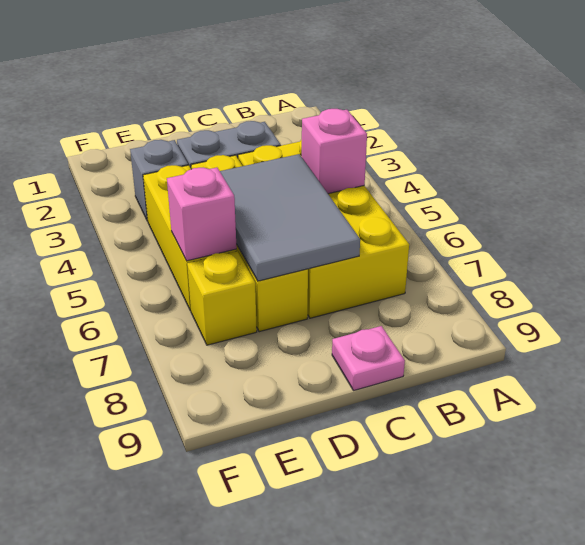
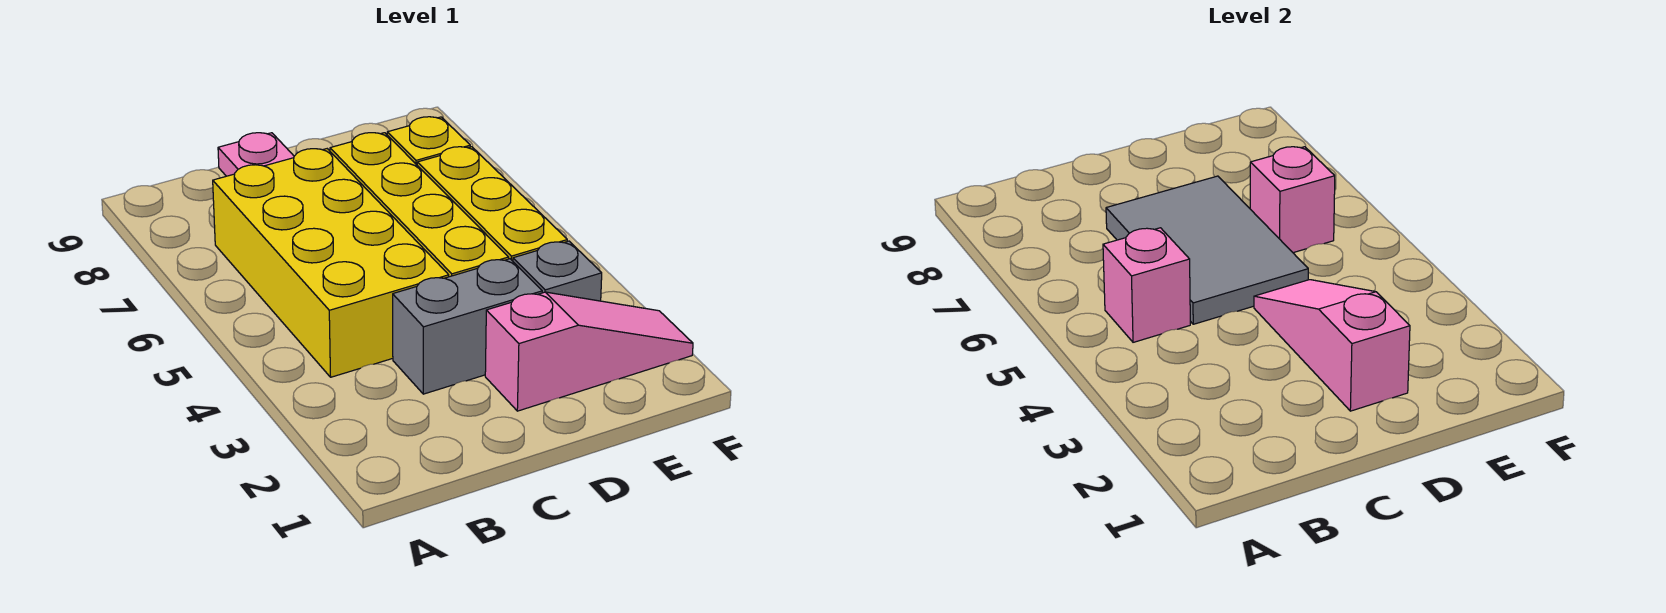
none -> pink slope D2:F2 level 1 top D
none -> pink slope D2:D4 level 2 top 2

